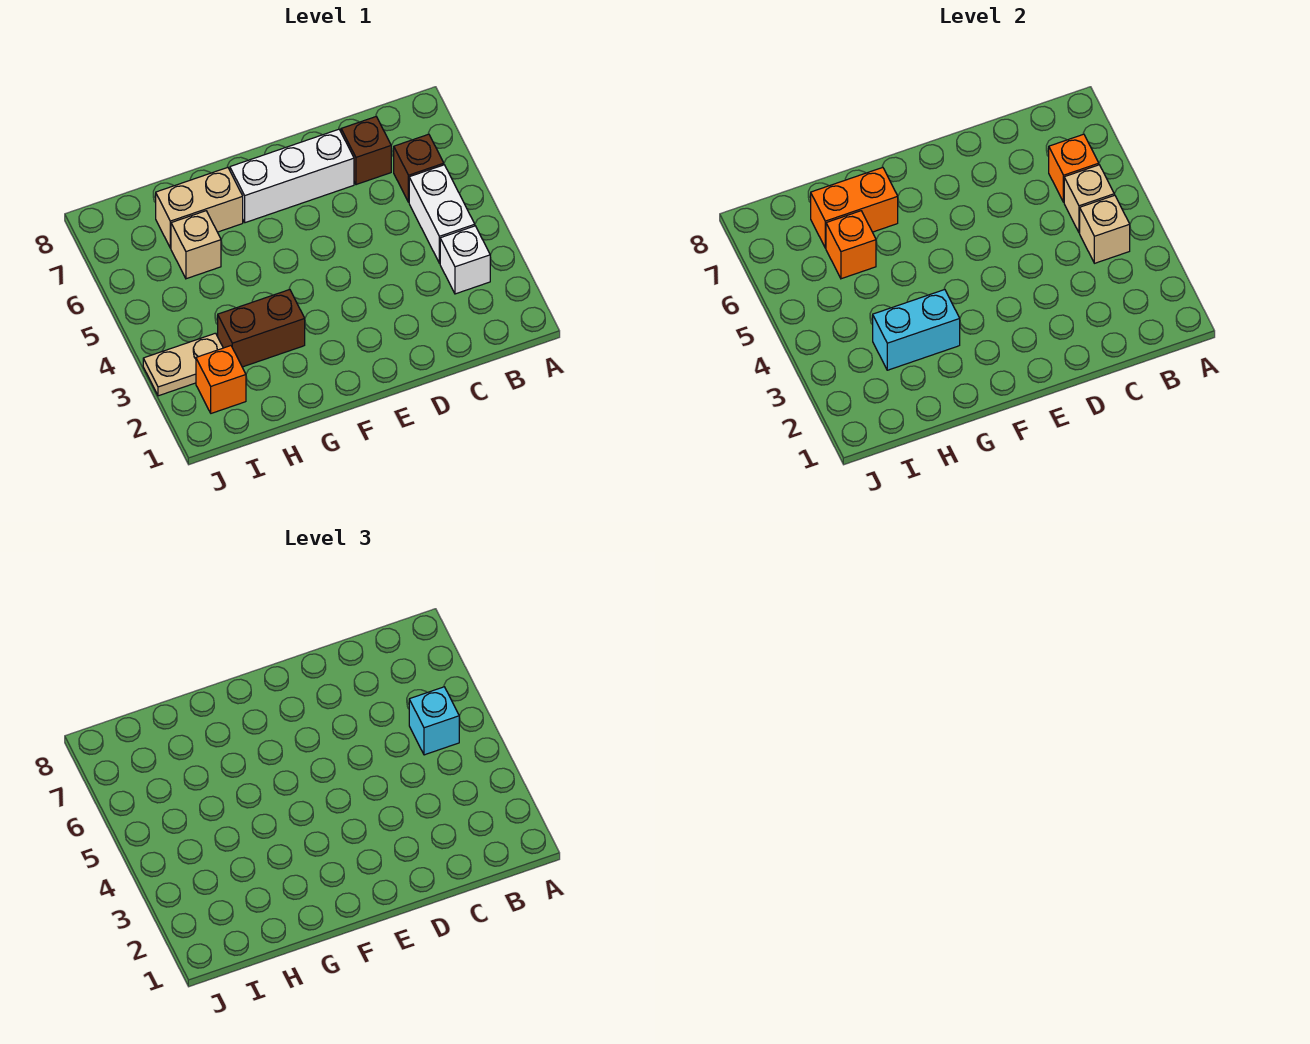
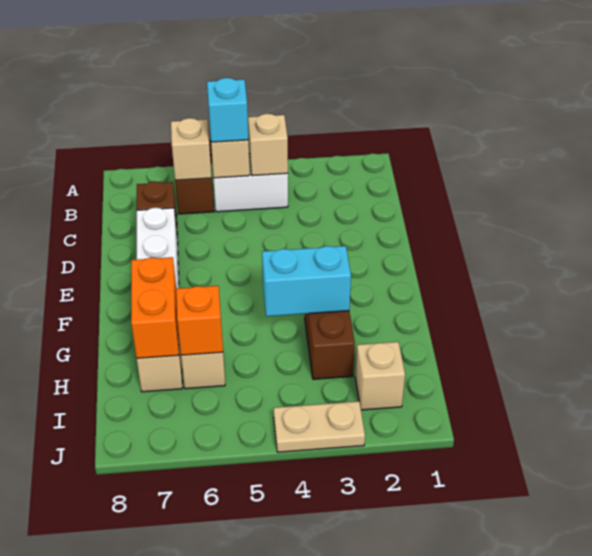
white brick B3 level 1 -> none
orange brick B6 level 2 -> tan brick B6 level 2
cyan brick G3:H3 level 2 -> cyan brick G3:G4 level 2
orange brick I2 level 1 -> tan brick I2 level 1
tan plate I3:J3 level 1 -> tan plate J3:J4 level 1

